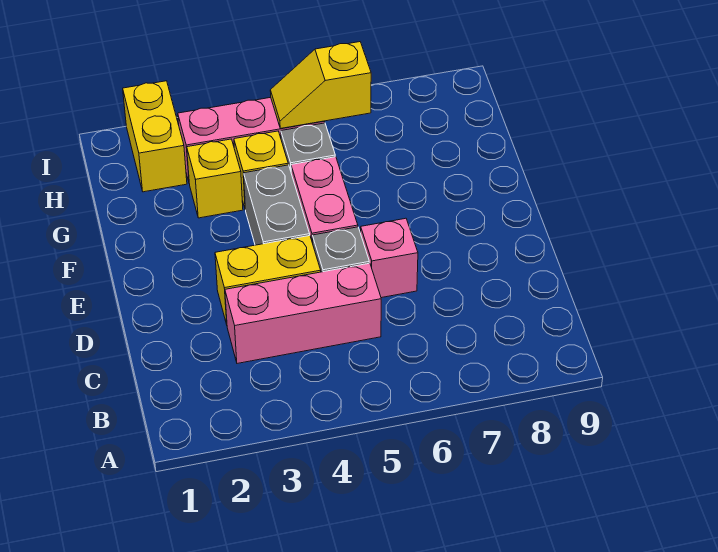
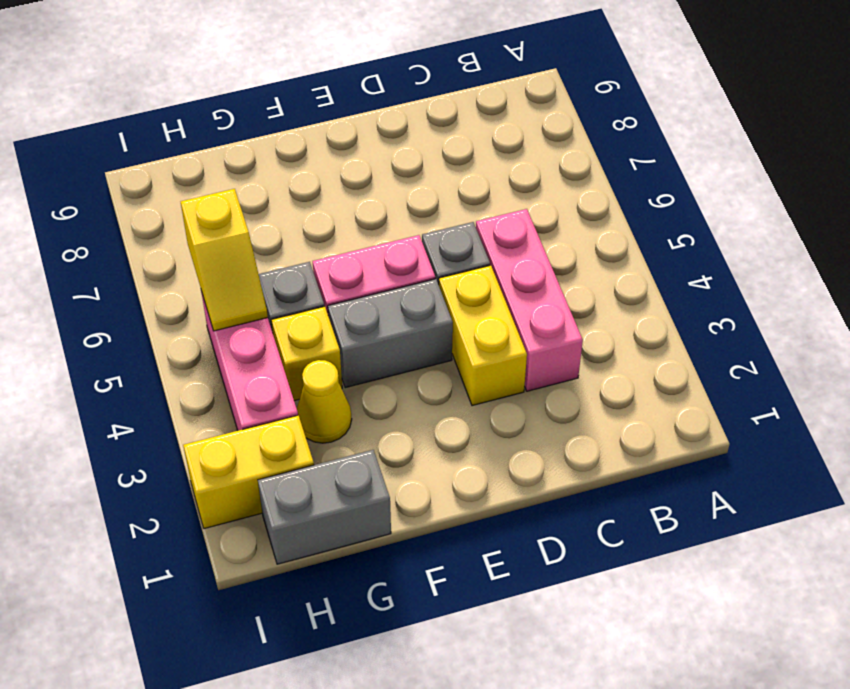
pink brick D6 level 1 -> none
none -> grey brick G1:H1 level 1
yellow brick G3 level 1 -> yellow cone G3 level 1

